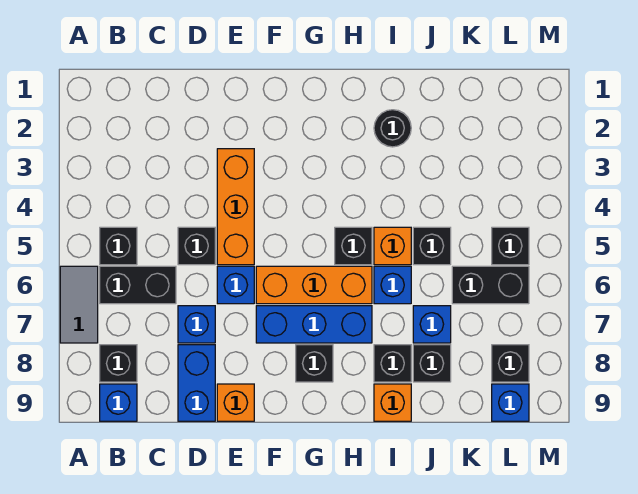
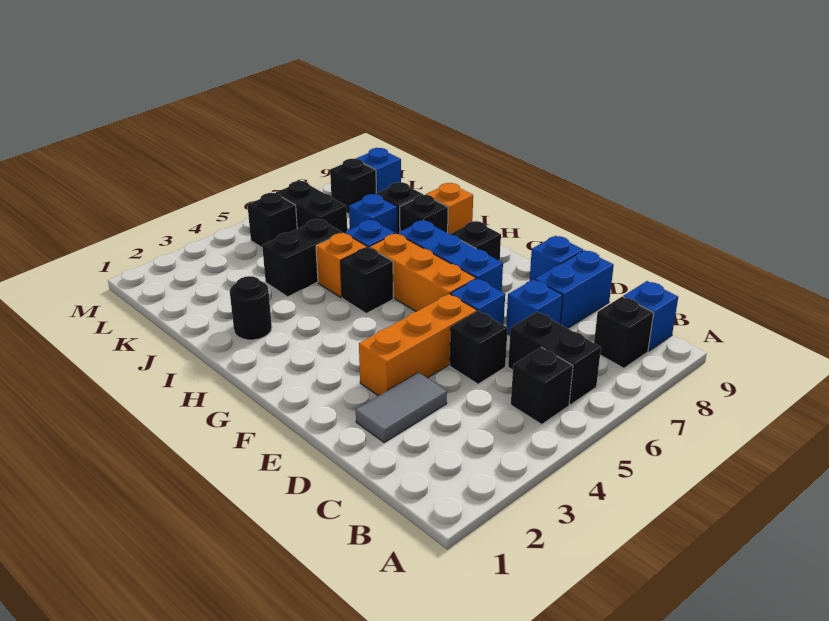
grey tile A6:A7 level 1 -> grey tile D2:D3 level 1
orange brick E9 level 1 -> blue brick E9 level 1
black brick J5 level 1 -> black brick J4:J5 level 1

